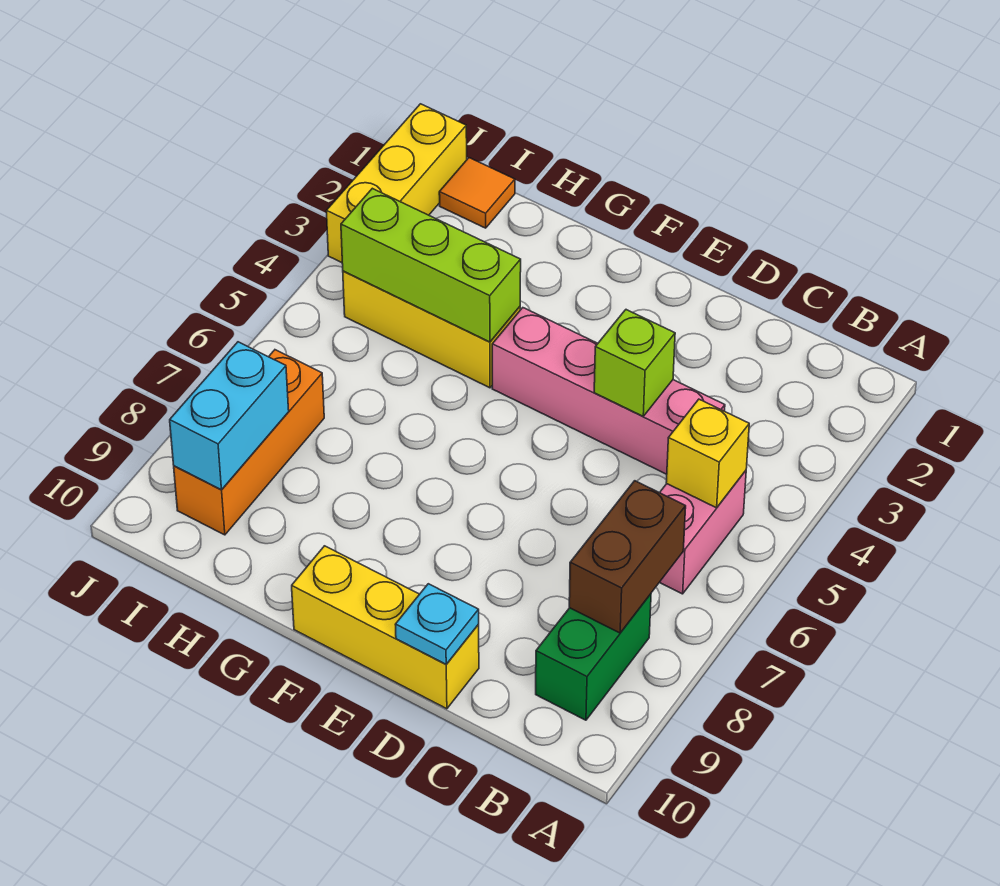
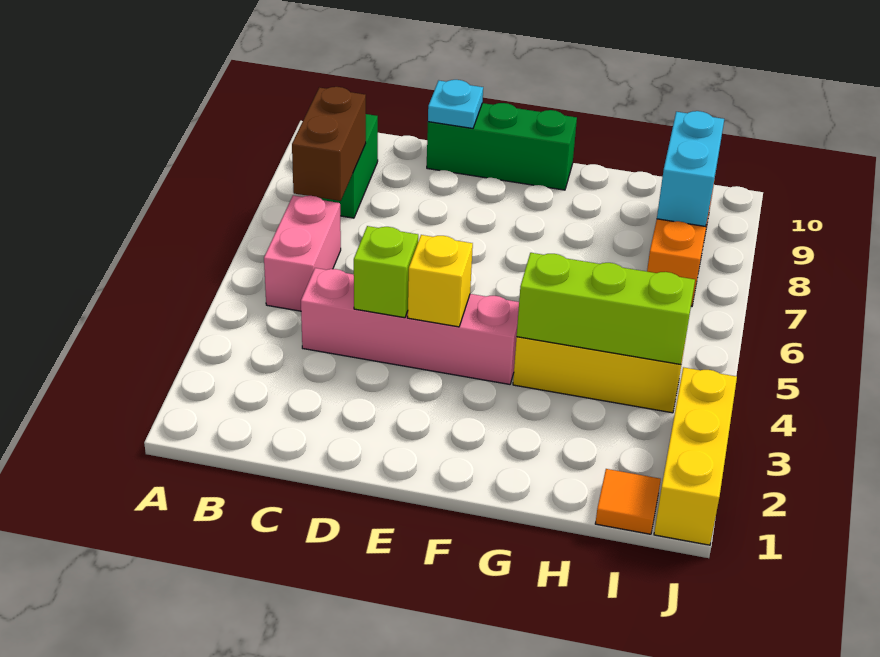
yellow brick B5 level 2 -> yellow brick E4 level 2
yellow brick D10:F10 level 1 -> green brick D10:F10 level 1

